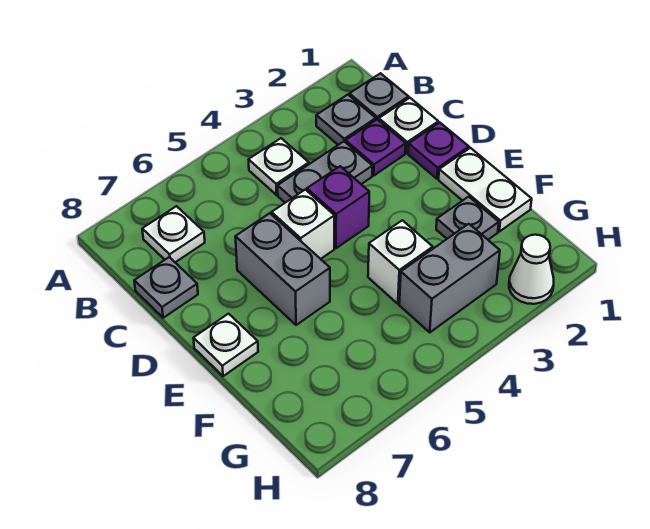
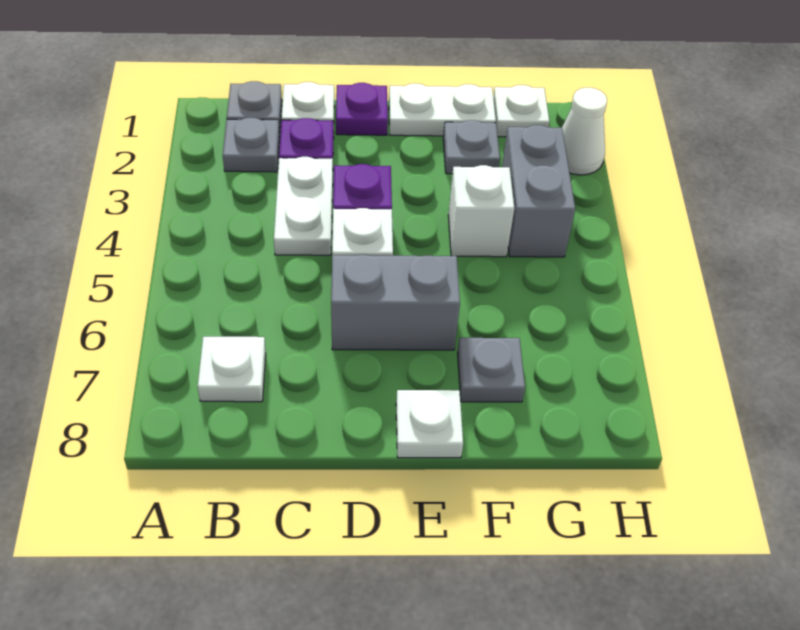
white plate B4 level 1 -> white plate G1 level 1
grey plate C3:C4 level 1 -> white plate C3:C4 level 1
grey plate C8 level 1 -> grey plate F7 level 1

